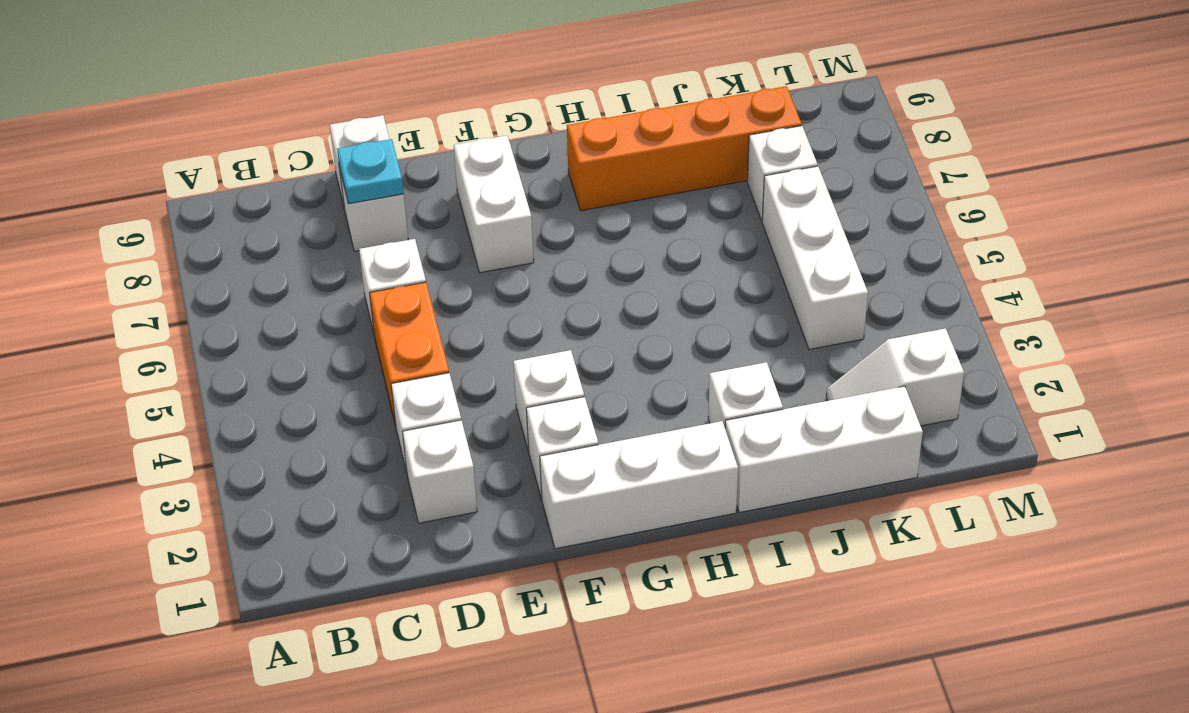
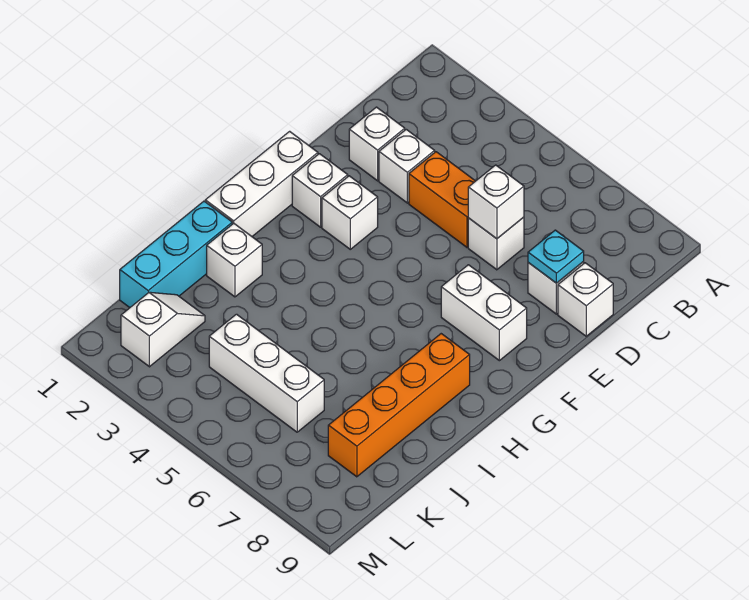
white brick I1:K1 level 1 -> cyan brick I1:K1 level 1
white brick K7 level 1 -> white brick D6 level 2

